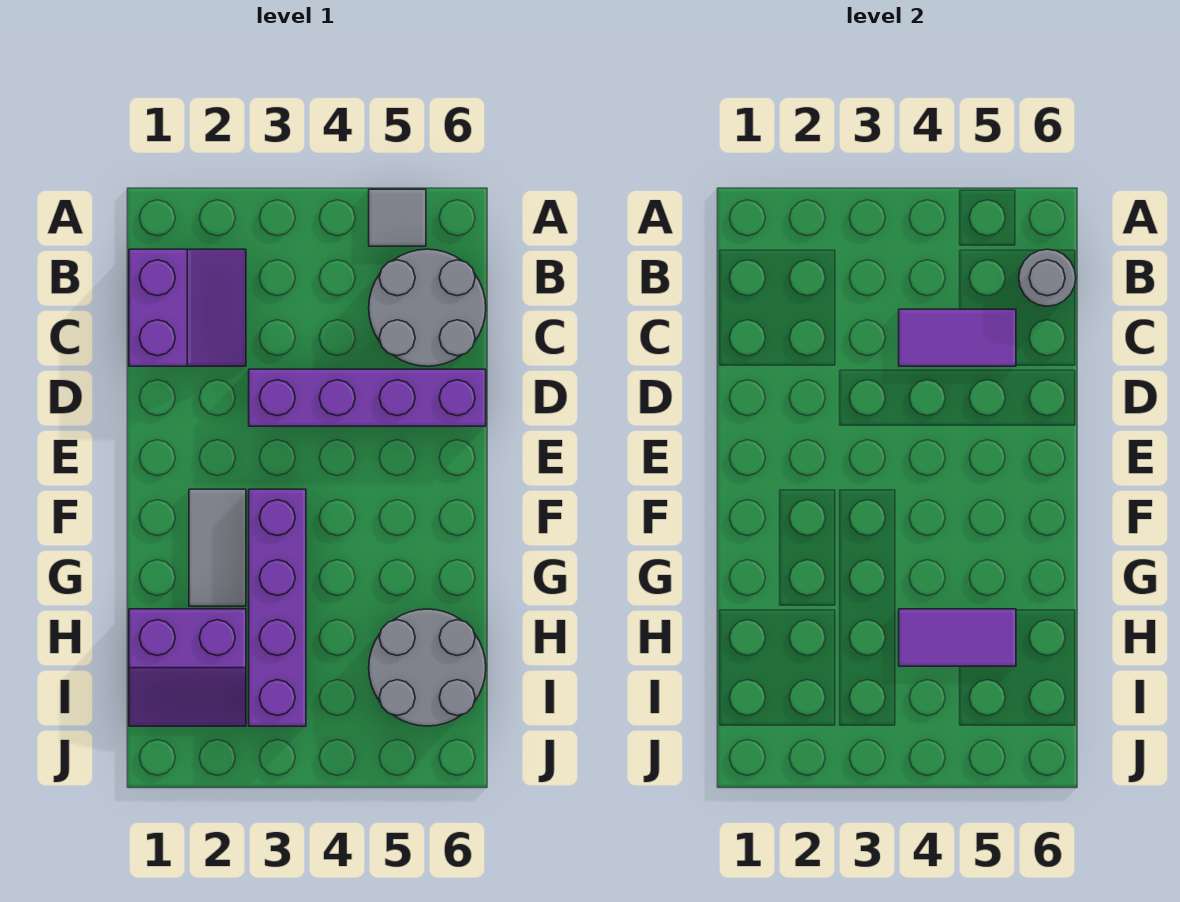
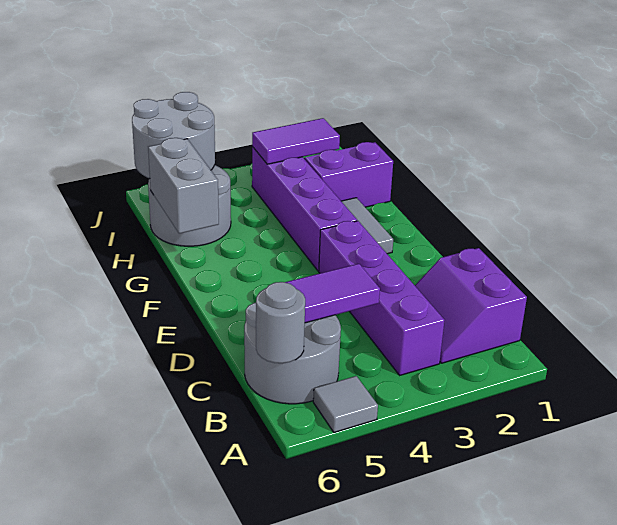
purple brick D3:D6 level 1 -> purple brick B3:E3 level 1
none -> grey brick G6:H6 level 2
purple tile H4:H5 level 2 -> purple tile I2:I3 level 2
none -> grey round brick I5:J6 level 2

